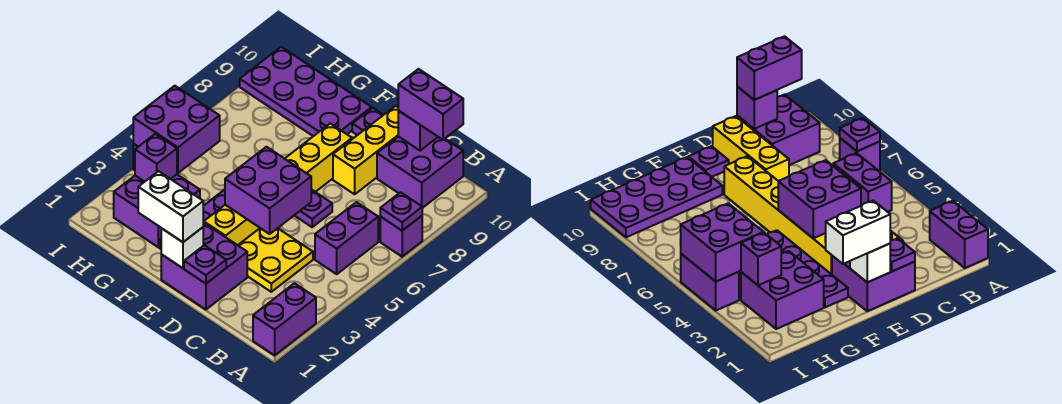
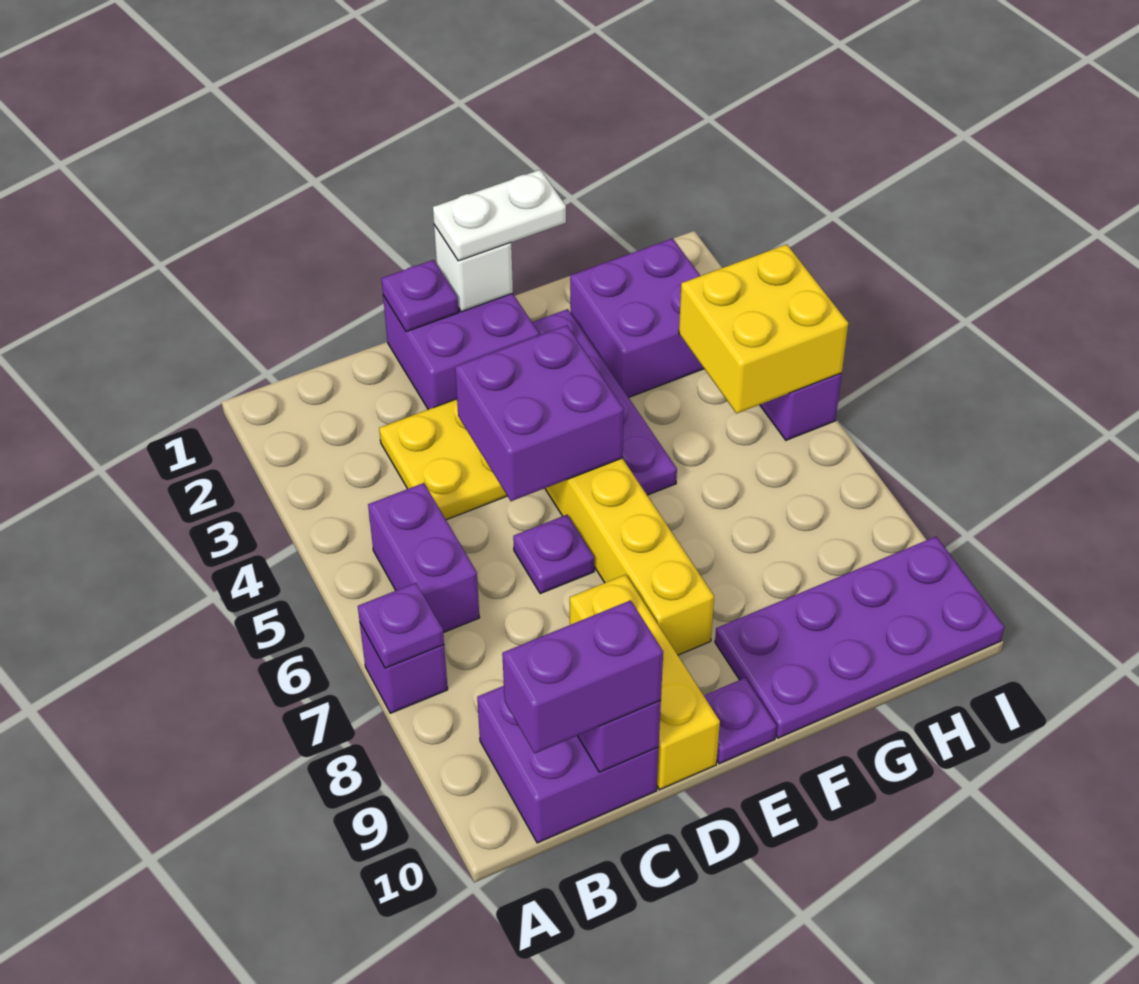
purple brick A1:A2 level 1 -> none
white brick E1:F1 level 3 -> white plate E1:F1 level 3
purple brick H3 level 2 -> none
purple brick H4:I5 level 2 -> yellow brick H4:I5 level 2

